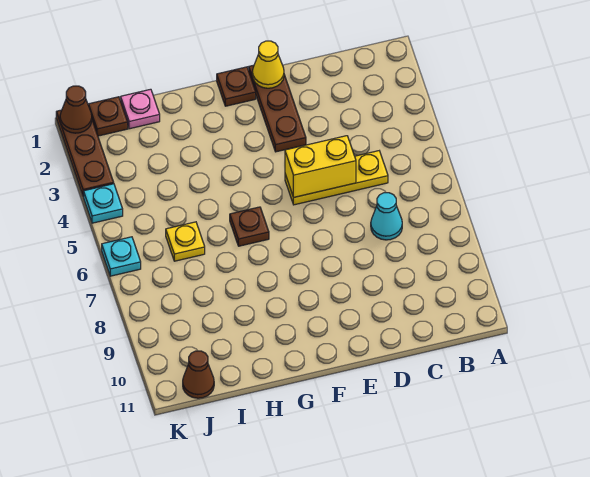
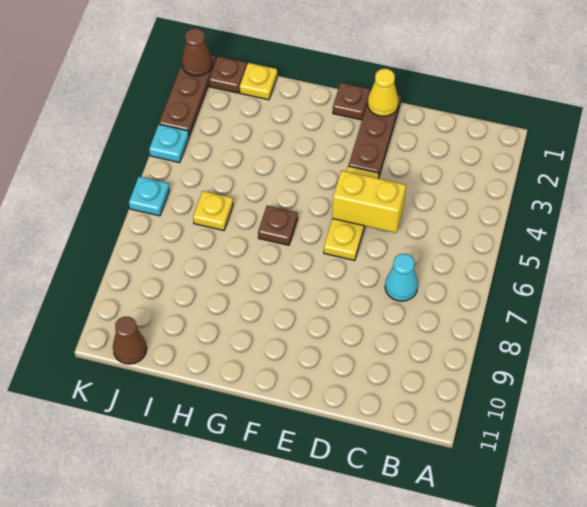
yellow plate C5:E5 level 1 -> yellow plate E4:E6 level 1
pink plate I1 level 1 -> yellow plate I1 level 1

